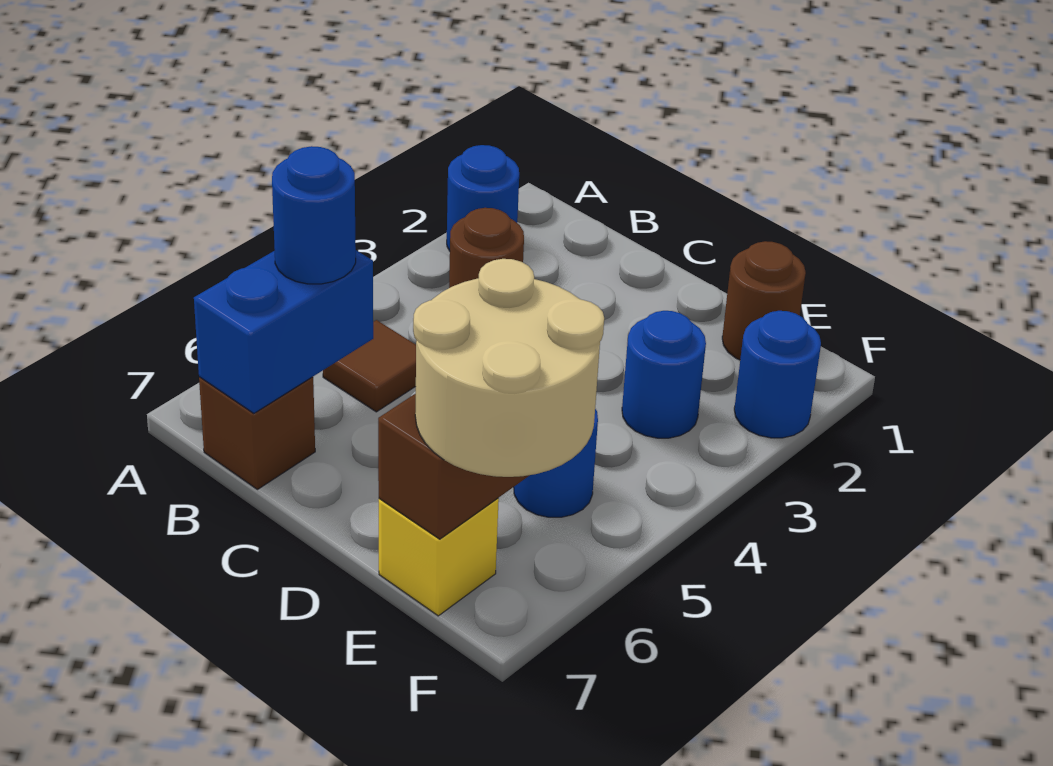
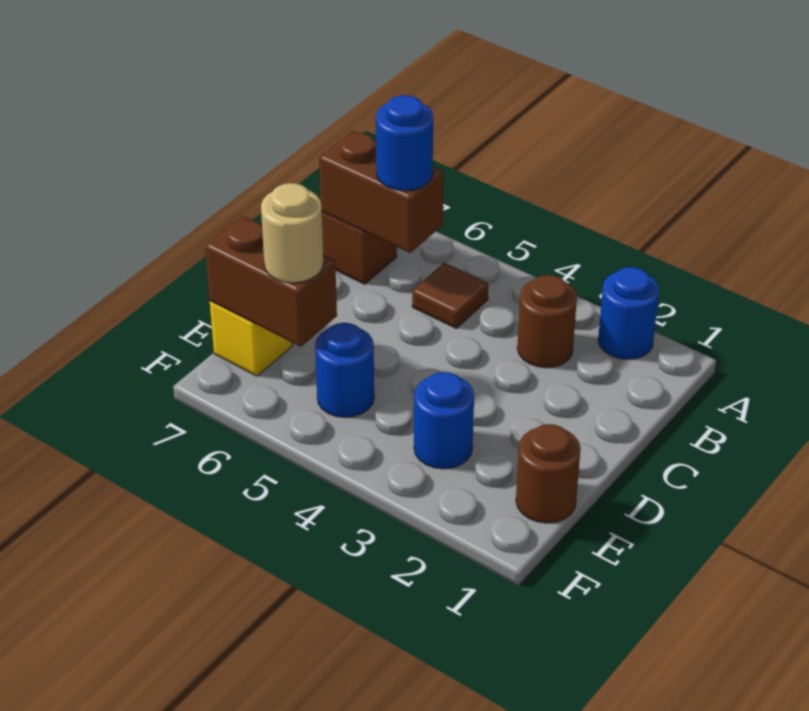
blue brick B6:B7 level 2 -> brown brick B6:B7 level 2
tan round brick E6:F7 level 3 -> tan round brick E6 level 3
blue round brick F2 level 1 -> none

